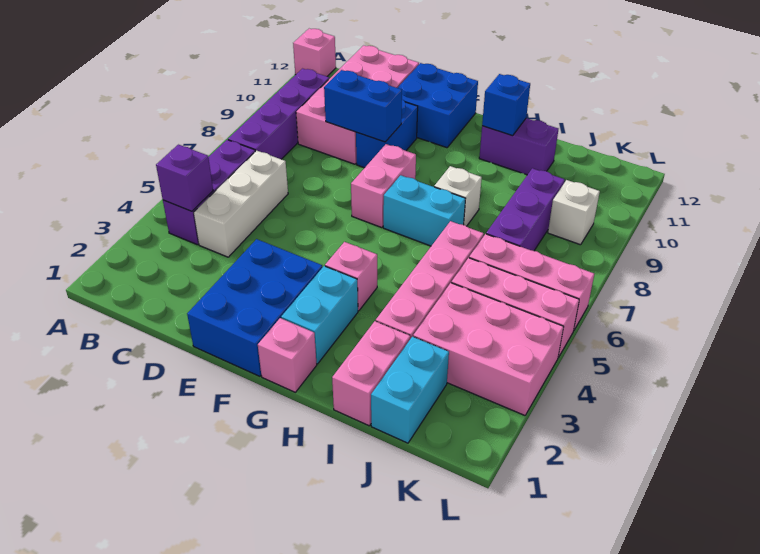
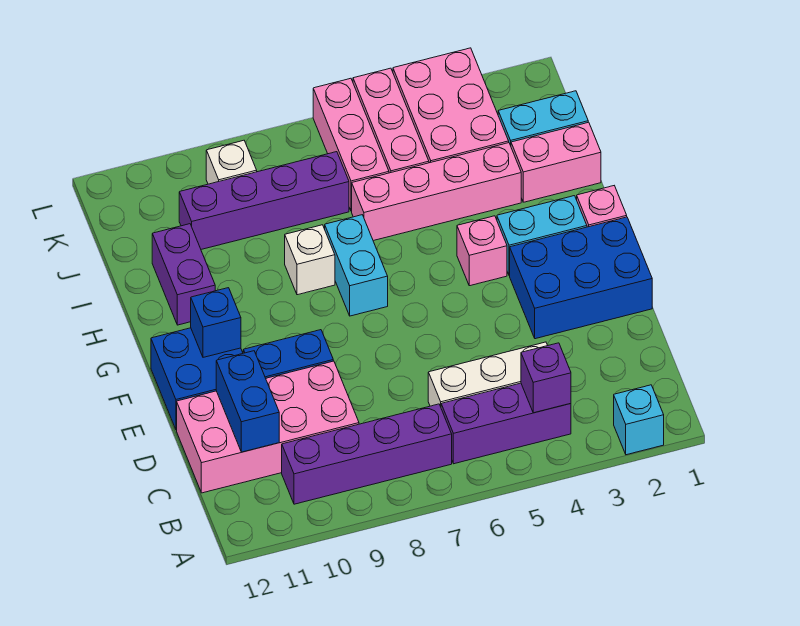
none -> cyan brick A2 level 1
pink brick A12 level 1 -> none
blue brick D9:E9 level 2 -> blue brick C11:D11 level 2
pink brick F7:F8 level 1 -> none
blue brick H11 level 2 -> blue brick F11 level 2
purple brick J7:J9 level 1 -> purple brick J7:J10 level 1

